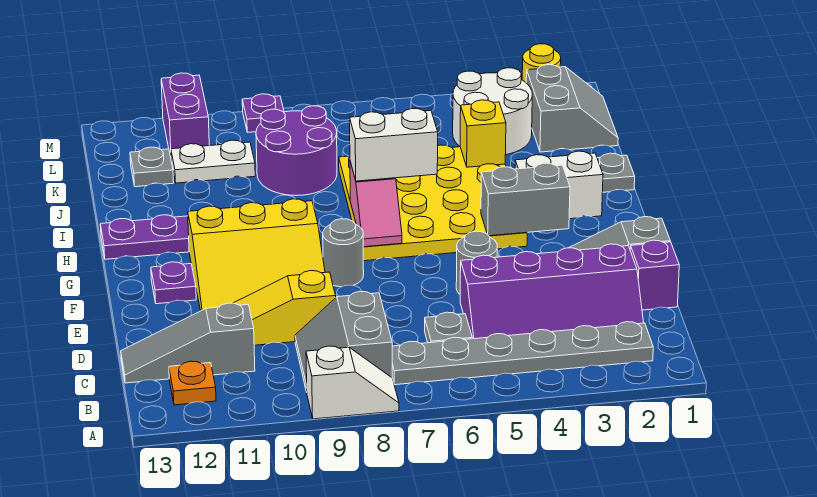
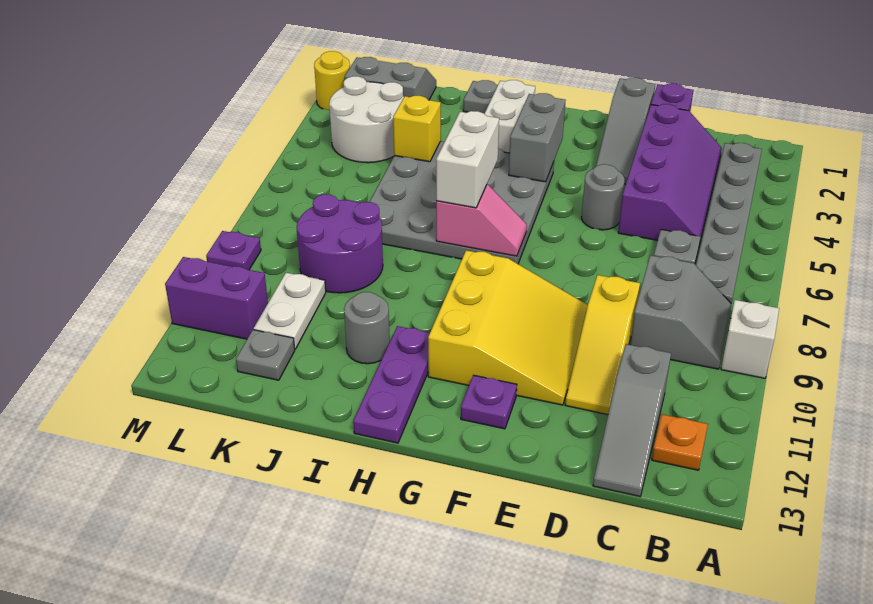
grey slope B8:C9 level 1 top 8 -> grey slope B8:C9 level 1 top C
grey round brick F8 level 1 -> grey round brick I11 level 1
yellow plate G4:J7 level 1 -> grey plate G4:J7 level 1

